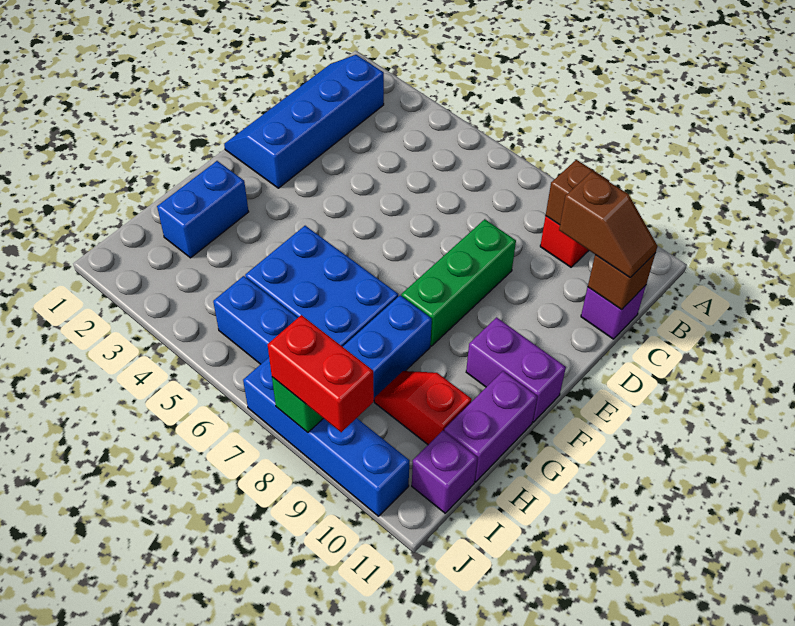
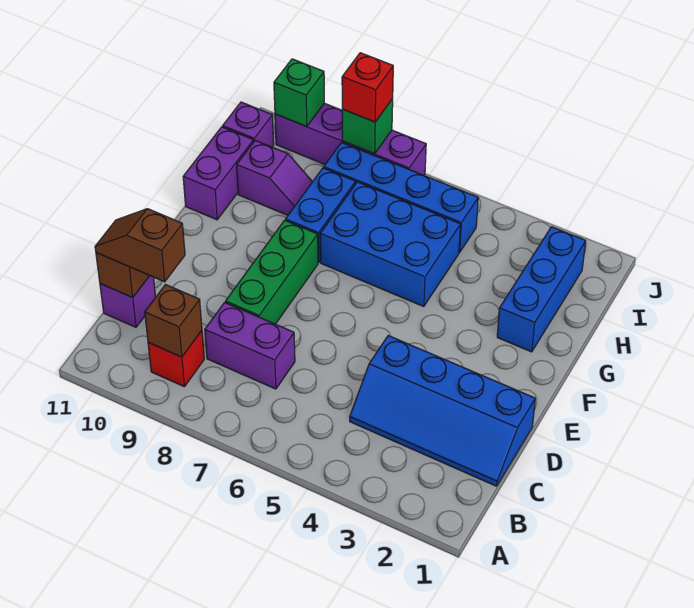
blue slope B1:E2 level 1 top 2 -> blue slope C1:D4 level 1 top D
purple brick F10:F11 level 1 -> purple brick C7:C8 level 1
blue brick G2:H2 level 1 -> blue brick G2:I2 level 1
red slope H9:H10 level 1 top 10 -> purple slope H9:H10 level 1 top 10
blue brick J7:J10 level 1 -> purple brick J7:J10 level 1
red brick J8:J9 level 3 -> red brick J8 level 3
none -> green brick J10 level 2

